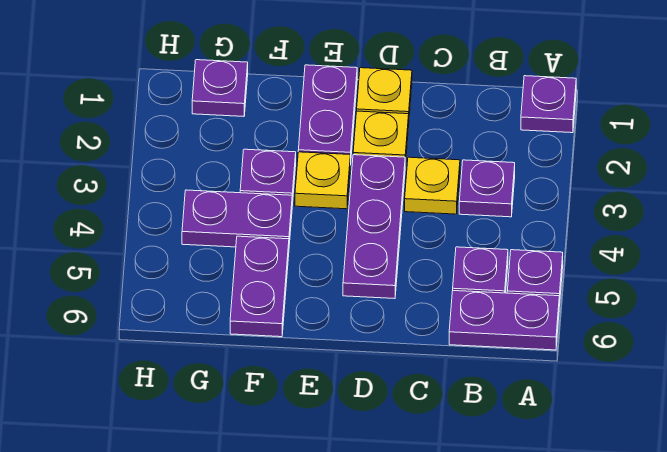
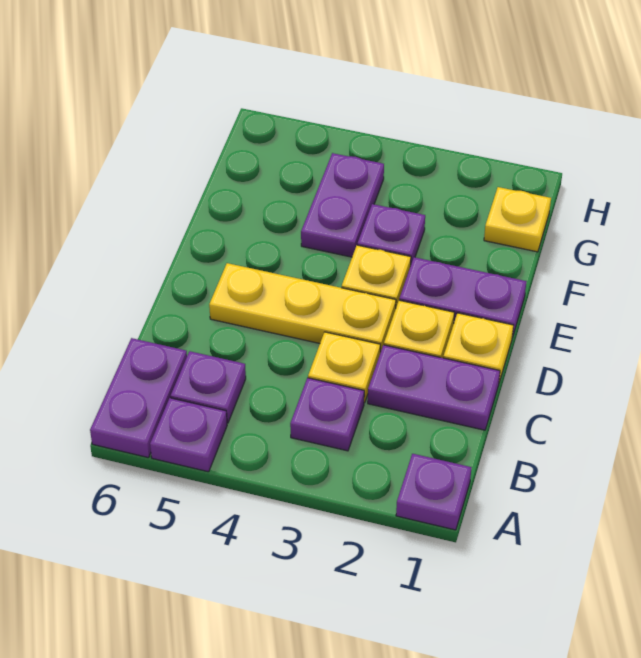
purple plate D3:D5 level 1 -> yellow plate D3:D5 level 1
purple plate F5:F6 level 1 -> purple plate C1:C2 level 1
purple plate G1 level 1 -> yellow plate G1 level 1

